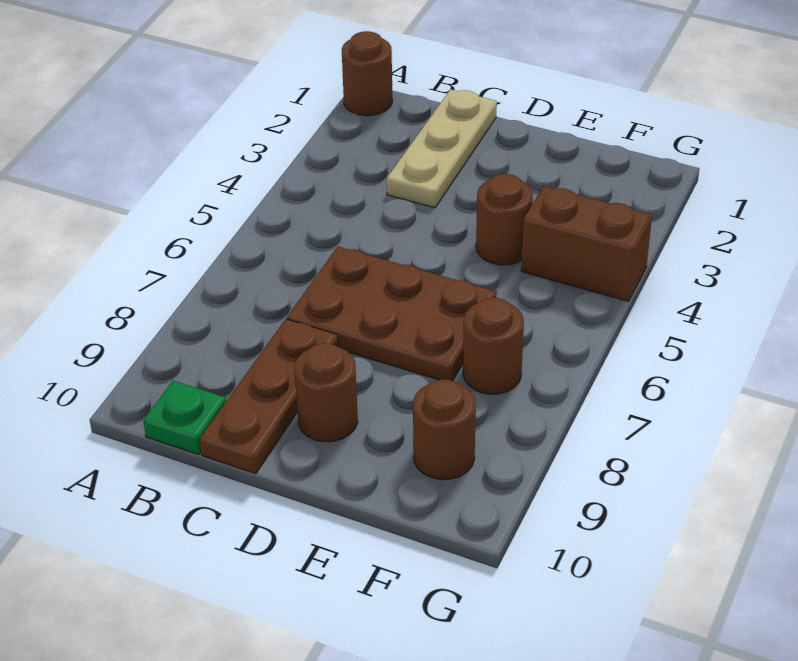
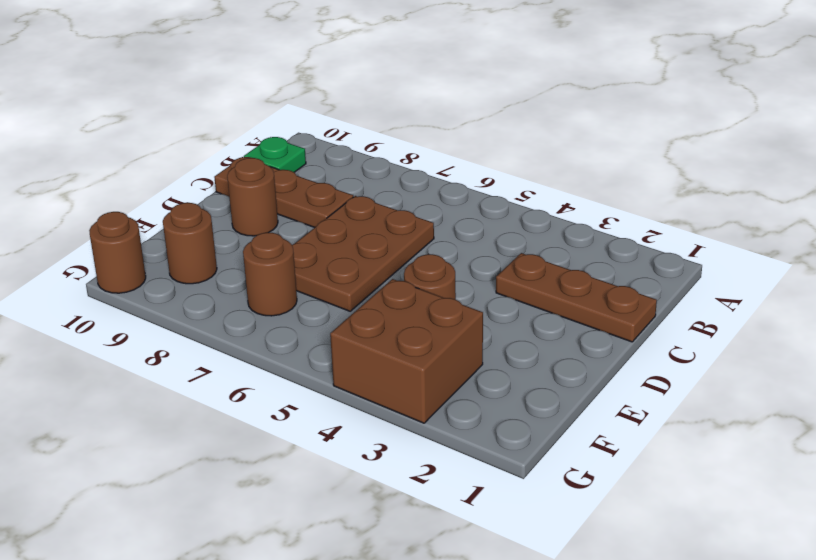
brown round brick A1 level 1 -> brown round brick G10 level 1
tan plate C1:C3 level 1 -> brown plate C1:C3 level 1
brown brick F4:G4 level 1 -> brown brick F3:G4 level 1

